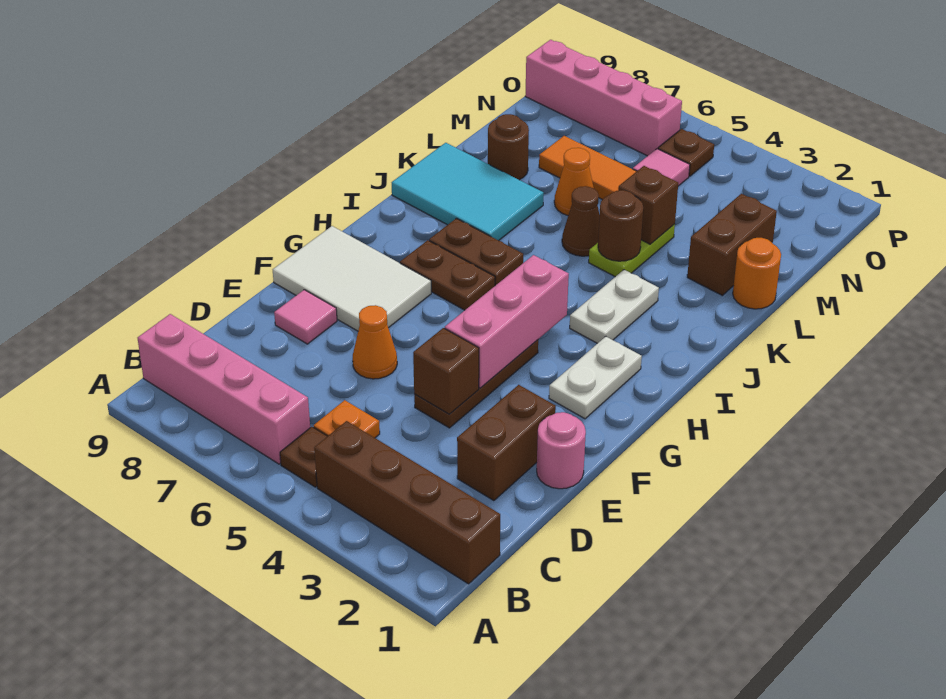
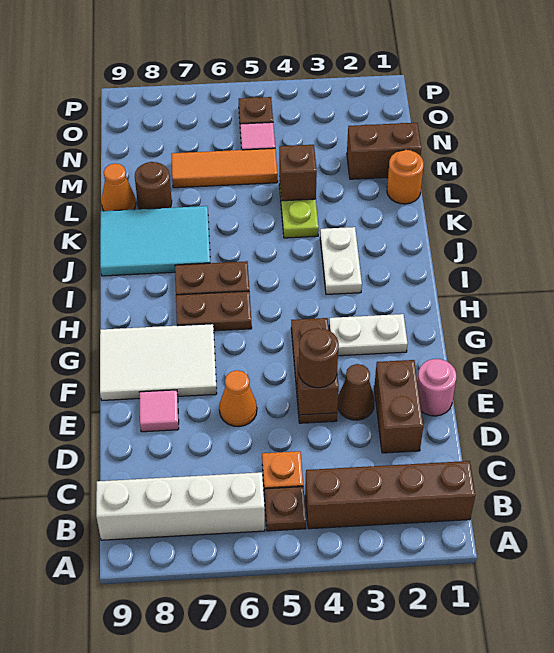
pink brick B6:B9 level 1 -> white brick B6:B9 level 1
pink brick F4:H4 level 2 -> none
white plate G2:H2 level 1 -> white plate G2:G3 level 1
brown round brick K4 level 2 -> brown round brick E4 level 3
brown cone K5 level 1 -> brown cone E3 level 1
brown brick L2:M2 level 1 -> brown brick M1:M2 level 1
orange cone L6 level 1 -> orange cone L9 level 1
pink brick O6:O9 level 1 -> none

